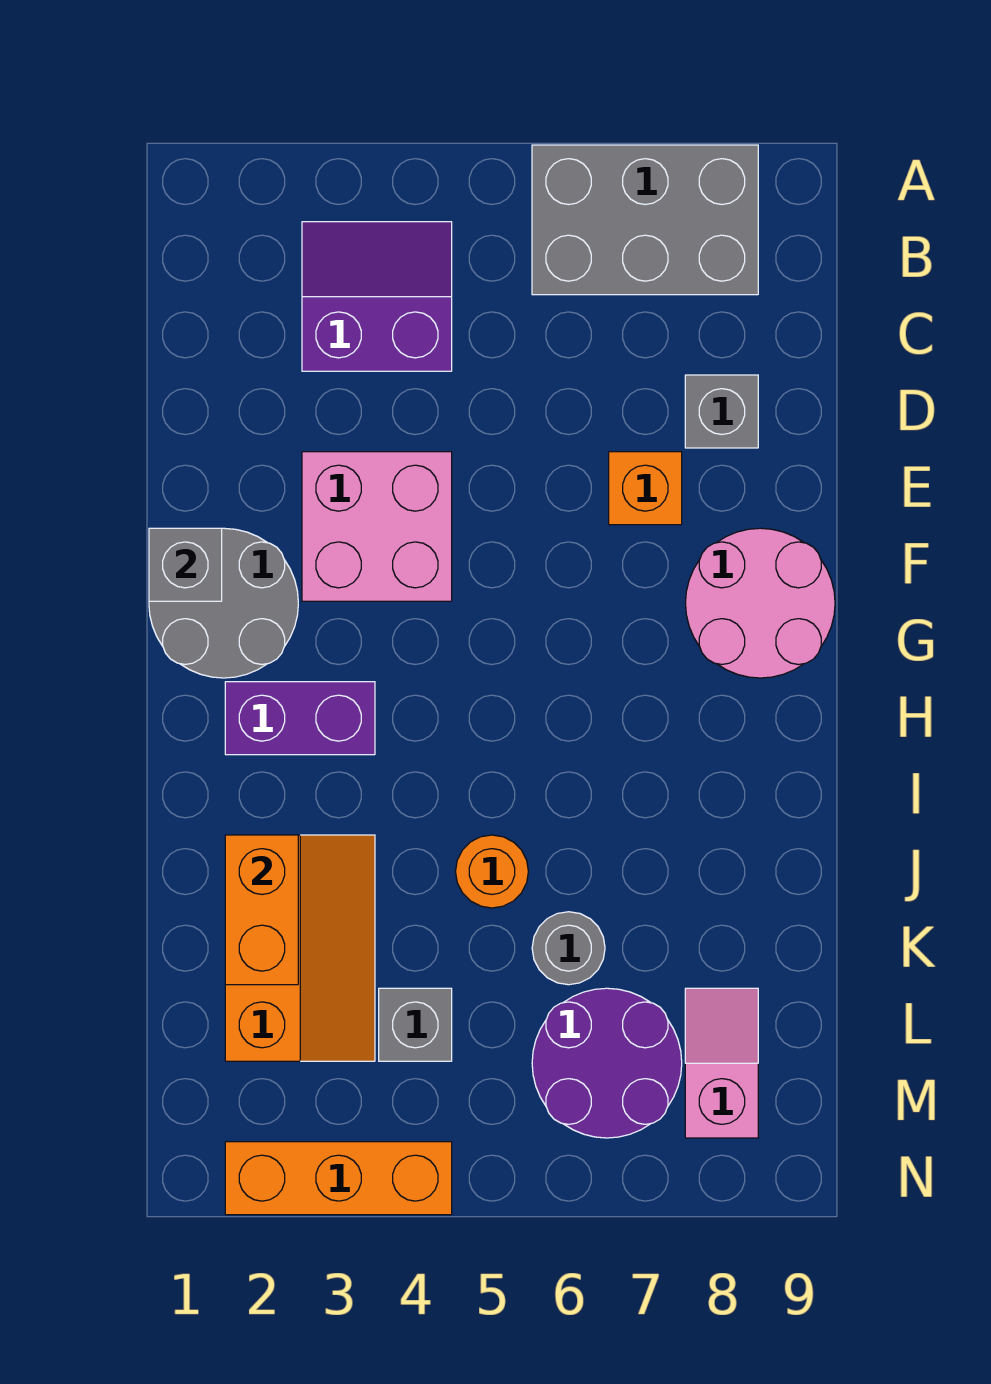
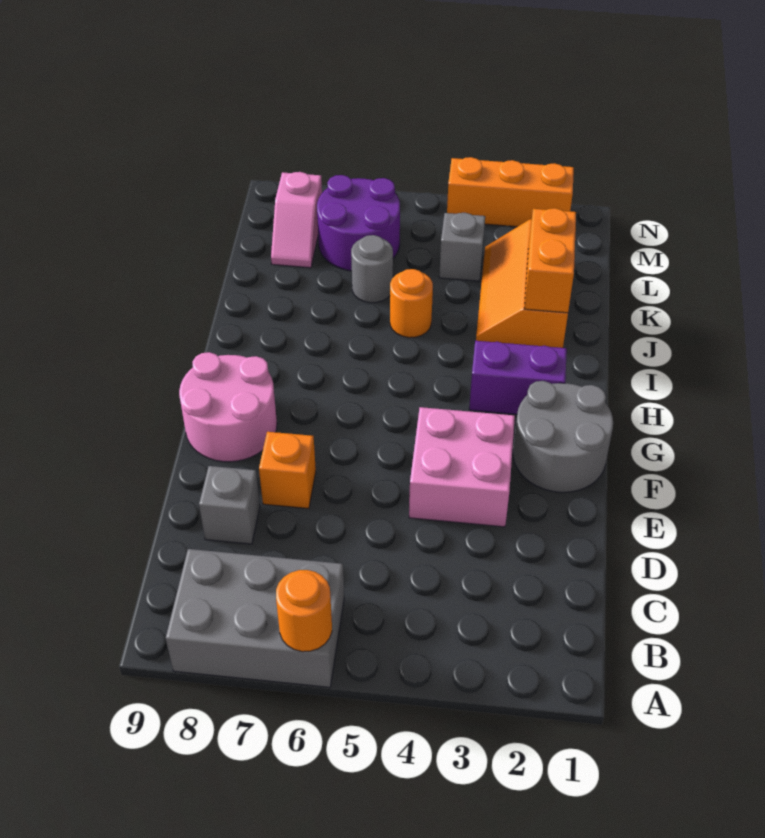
none -> orange round brick A6 level 2
purple slope B3:C4 level 1 top C -> none
grey brick F1 level 2 -> none

